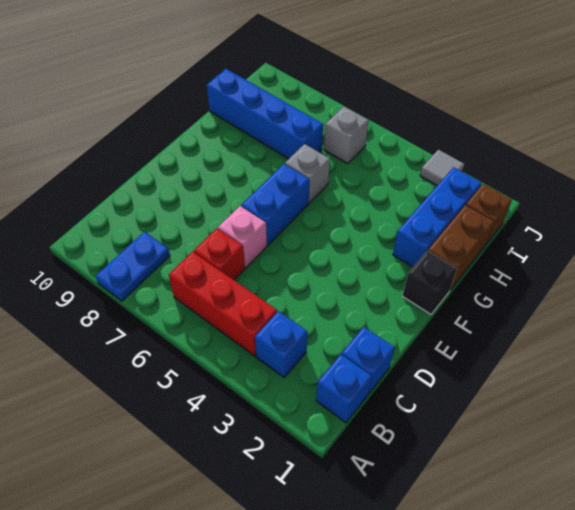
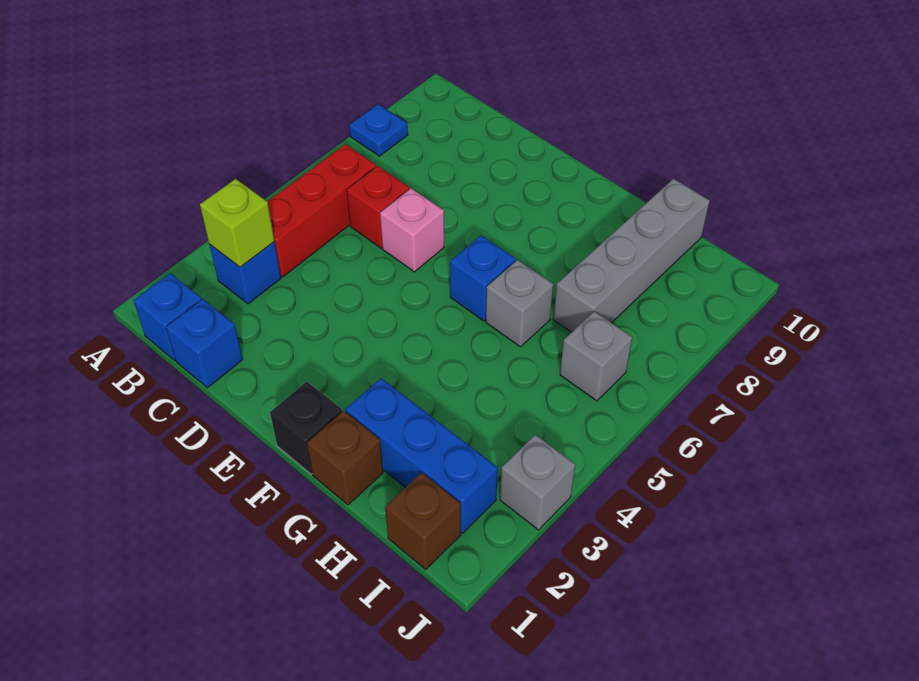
blue plate A8:B8 level 1 -> blue plate A8 level 1
none -> lime brick B3 level 2
blue brick E6:F6 level 1 -> blue brick F6 level 1
brown brick G1:H1 level 1 -> brown brick G1 level 1
blue brick H7:H10 level 1 -> grey brick H7:H10 level 1
grey tile J3 level 1 -> grey brick J3 level 1

